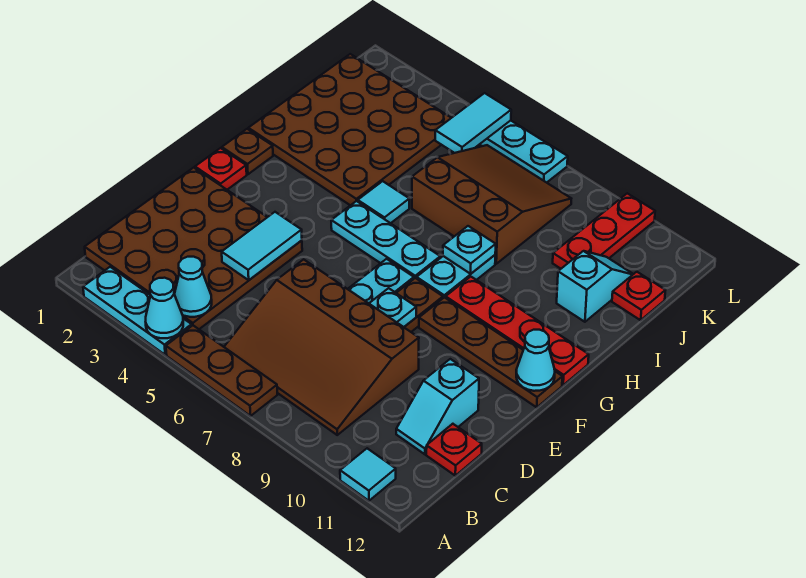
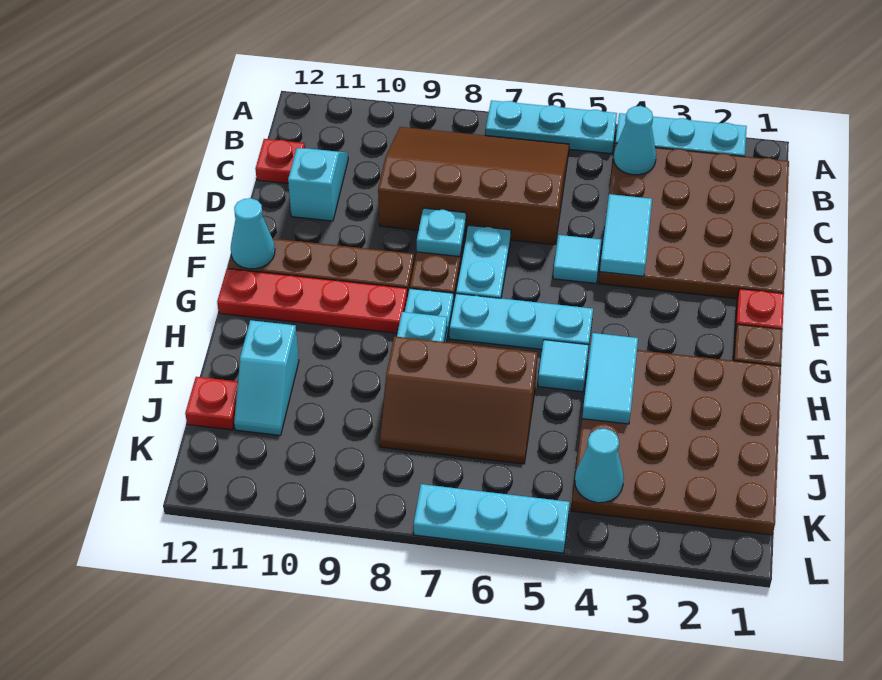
cyan cone A4 level 2 -> cyan cone K4 level 2
brown plate A5:A7 level 1 -> cyan plate A5:A7 level 1
cyan tile A11 level 1 -> cyan tile E5 level 1
brown slope I6:K8 level 1 top I -> brown slope I6:J8 level 1 top I
red plate J10:L10 level 1 -> none
cyan tile K5:L5 level 2 -> cyan tile H4:I4 level 2

